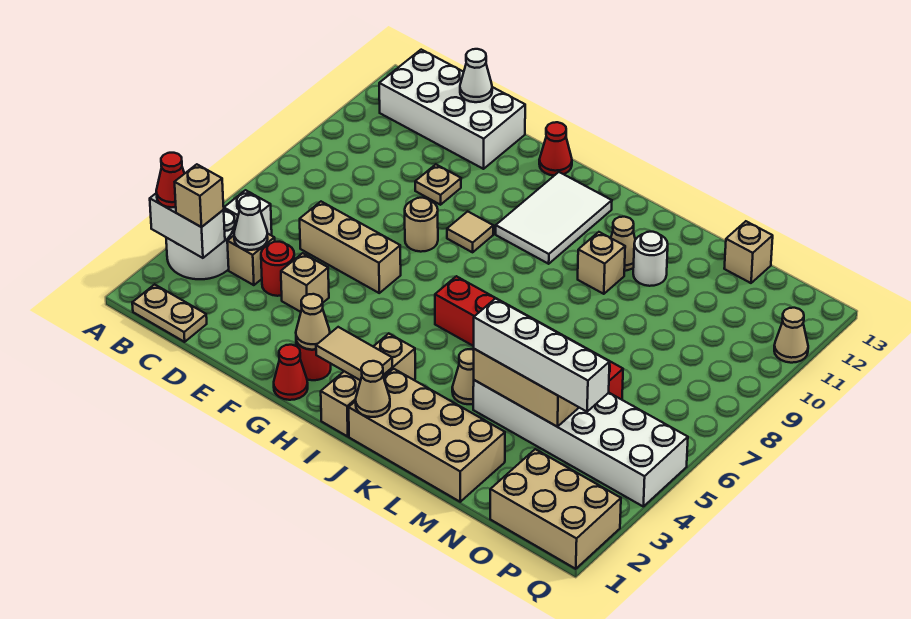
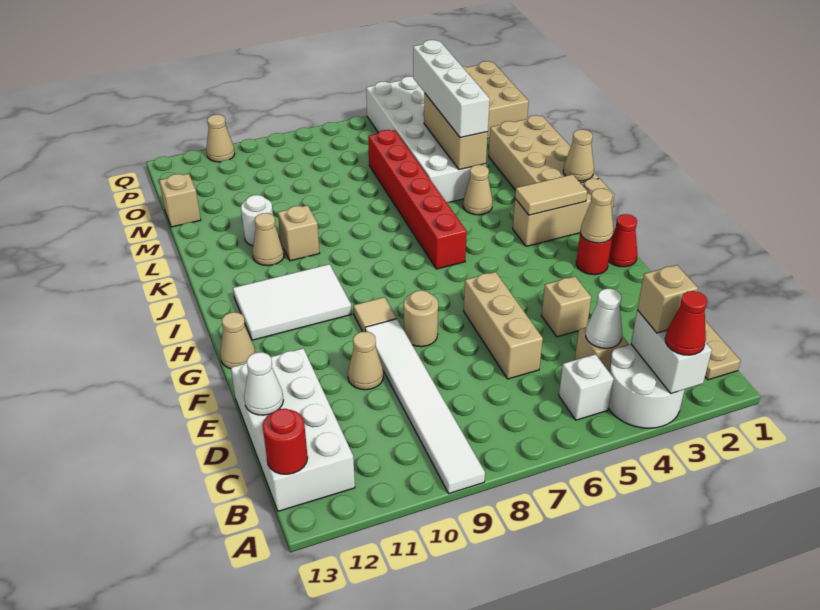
none -> white tile A9:F9 level 1
red round brick D4 level 1 -> red round brick B13 level 2
tan plate E10 level 1 -> tan cone E10 level 1
red cone G13 level 1 -> tan cone G13 level 1
tan tile H2:I2 level 2 -> tan tile I2:I3 level 2

